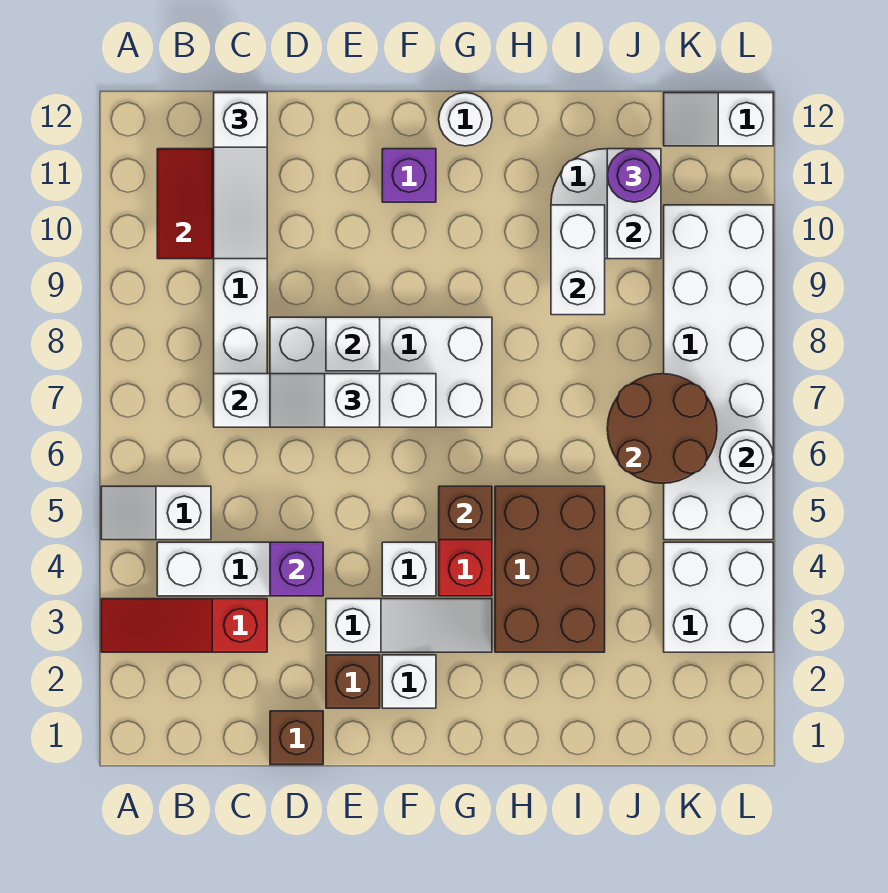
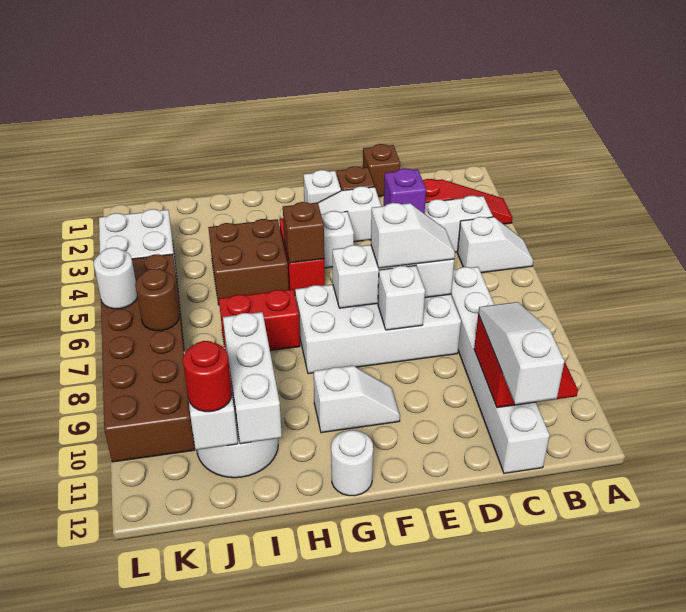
white brick C7:F7 level 2 -> white brick D7:F7 level 2
purple brick F11 level 1 -> none
brown brick H3:I5 level 1 -> brown brick H4:I5 level 1
none -> red brick H7:I7 level 1
white brick I9:I10 level 2 -> white brick I9:I11 level 2
brown round brick J6:K7 level 2 -> brown round brick K7 level 2
purple round brick J11 level 3 -> red round brick J11 level 3
white brick K5:L10 level 1 -> brown brick K5:L10 level 1
white slope K12:L12 level 1 top L -> white slope F10:G10 level 1 top G

